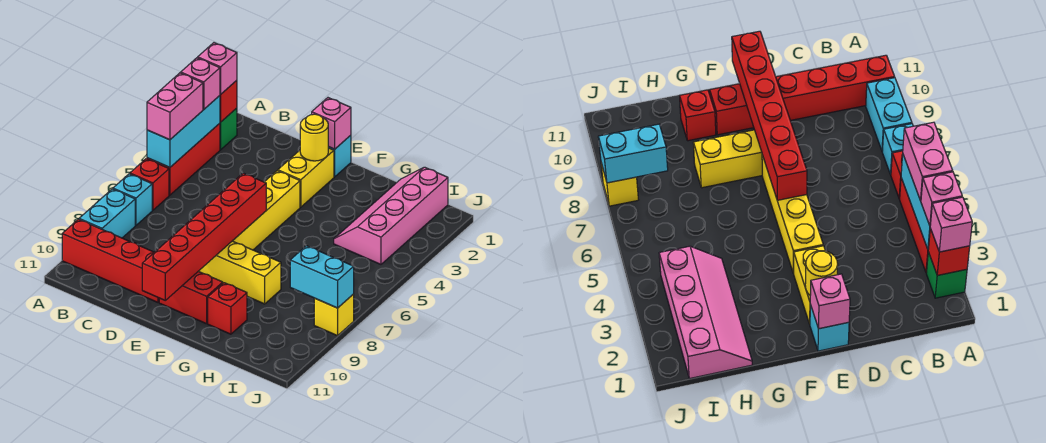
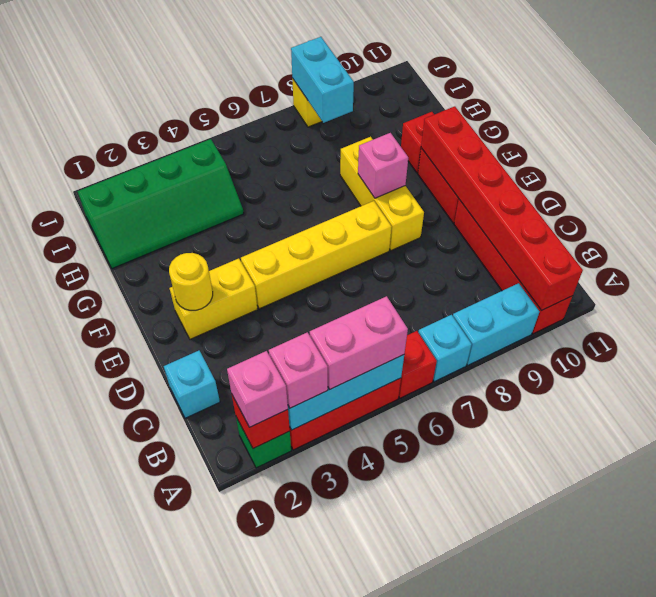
cyan brick E1 level 1 -> cyan brick C1 level 1
pink brick E1 level 2 -> pink brick F8 level 2
red brick E6:E11 level 2 -> red brick A10:F10 level 2
pink slope H1:I4 level 1 top I -> green slope H1:I4 level 1 top I

